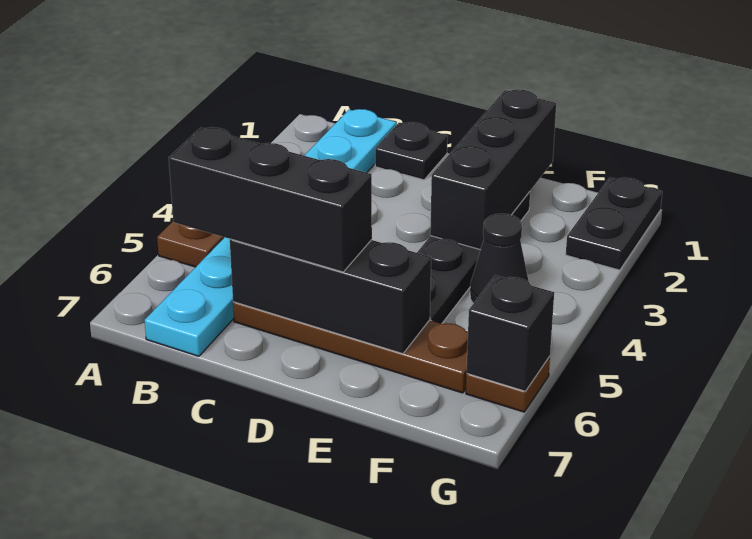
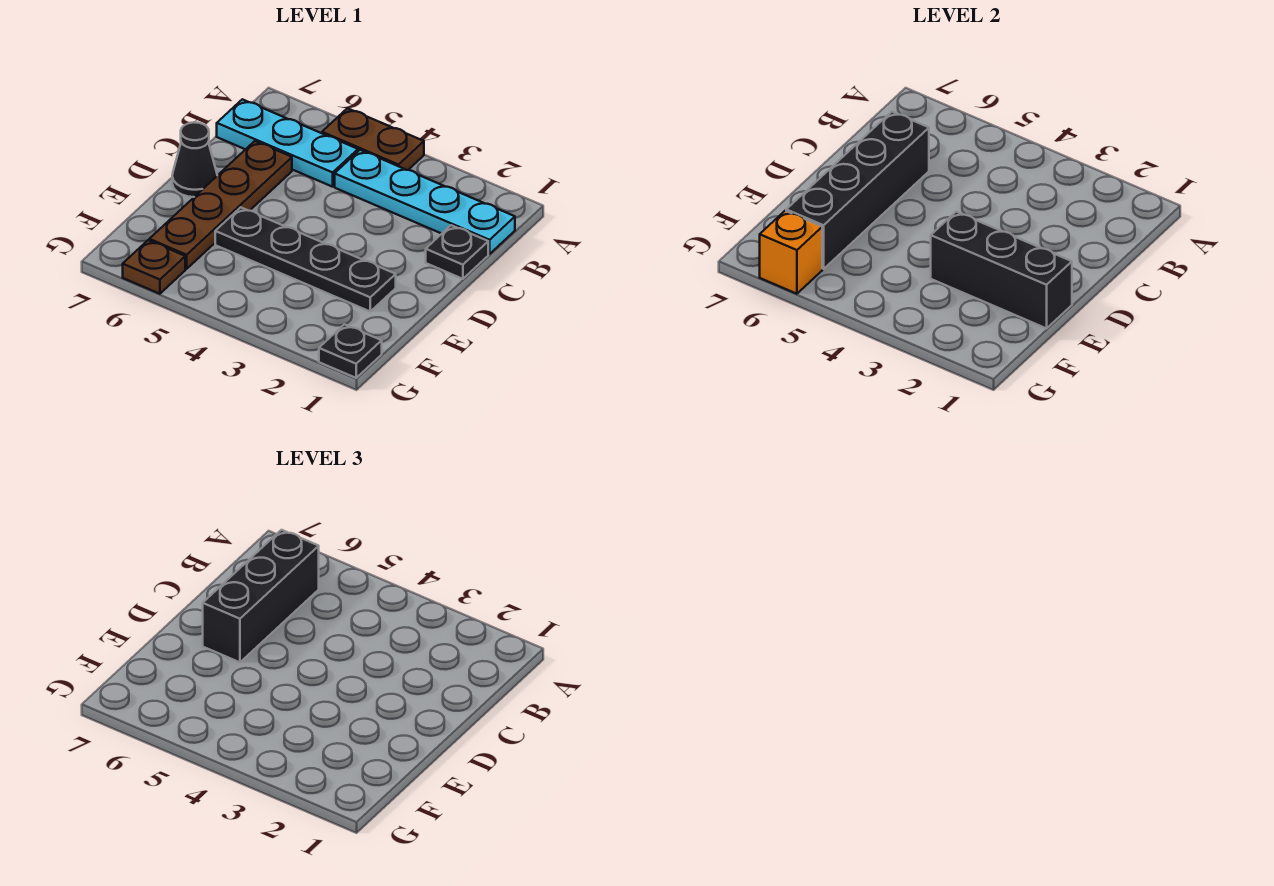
black brick C6:E6 level 2 -> black brick C6:F6 level 2
black cone F4 level 1 -> black cone D7 level 1
black plate G1:G2 level 1 -> black plate G1 level 1
black brick G6 level 2 -> orange brick G6 level 2

